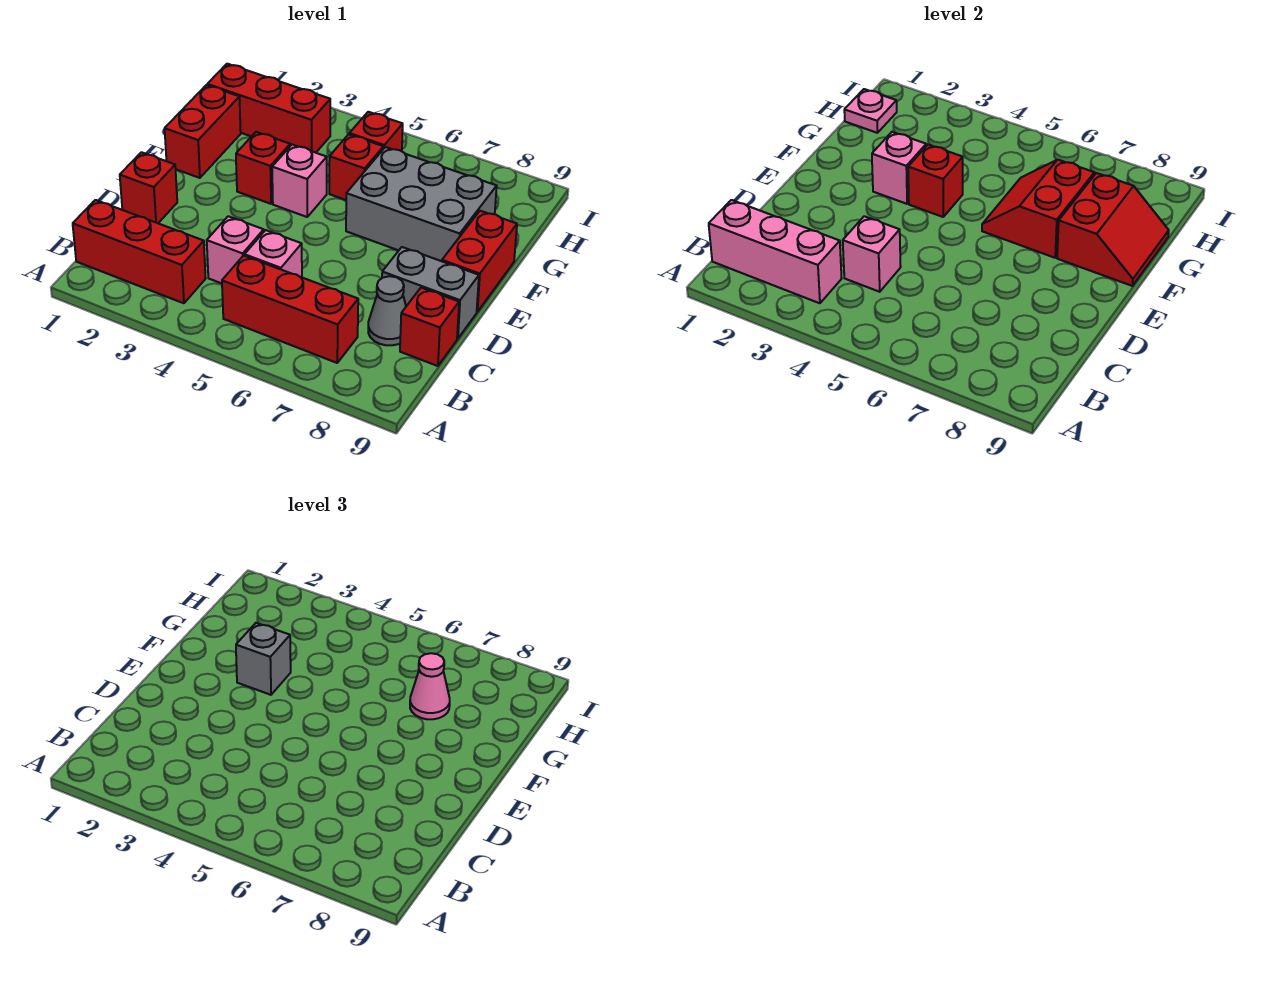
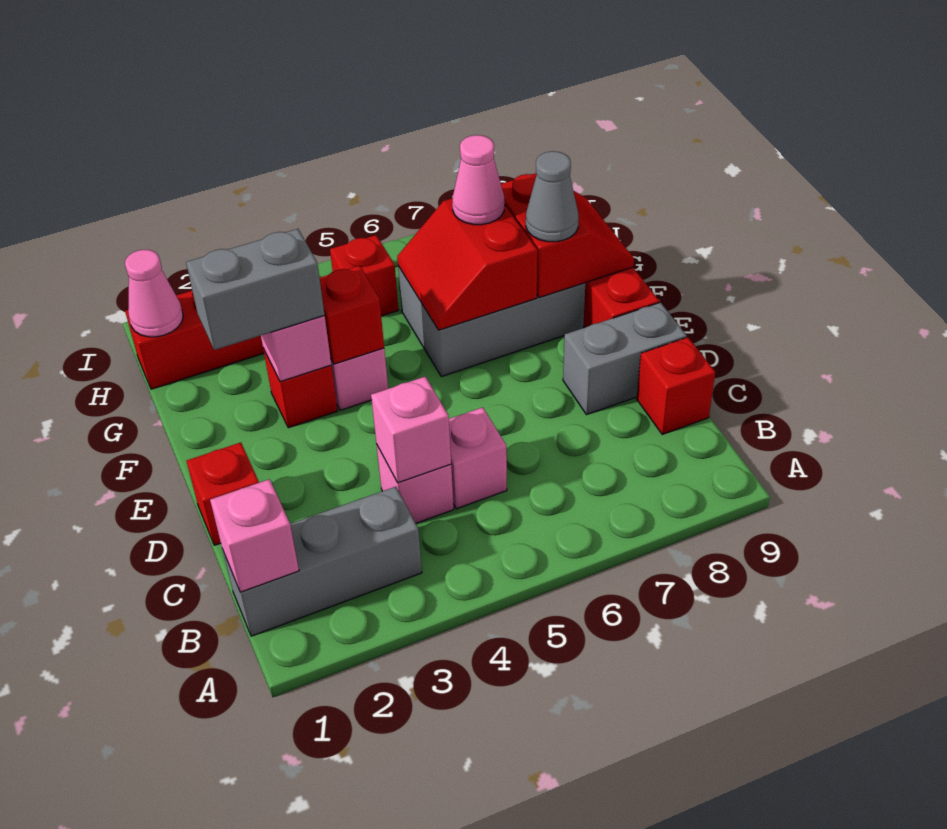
red brick B1:B3 level 1 -> grey brick B1:B3 level 1
pink brick B1:B3 level 2 -> pink brick B1 level 2
red brick B5:B7 level 1 -> none
grey cone C8 level 1 -> grey cone F8 level 3
red brick F1:G1 level 1 -> none
grey brick F3 level 3 -> grey brick F2:F3 level 3
red brick G5 level 1 -> none
pink plate H1 level 2 -> pink cone H1 level 2

